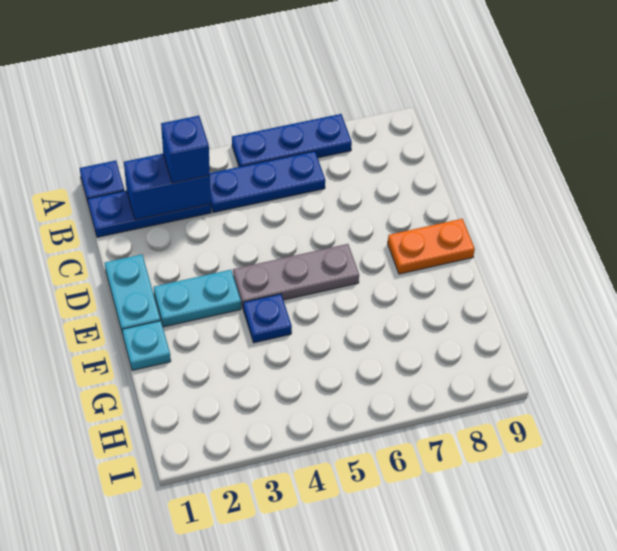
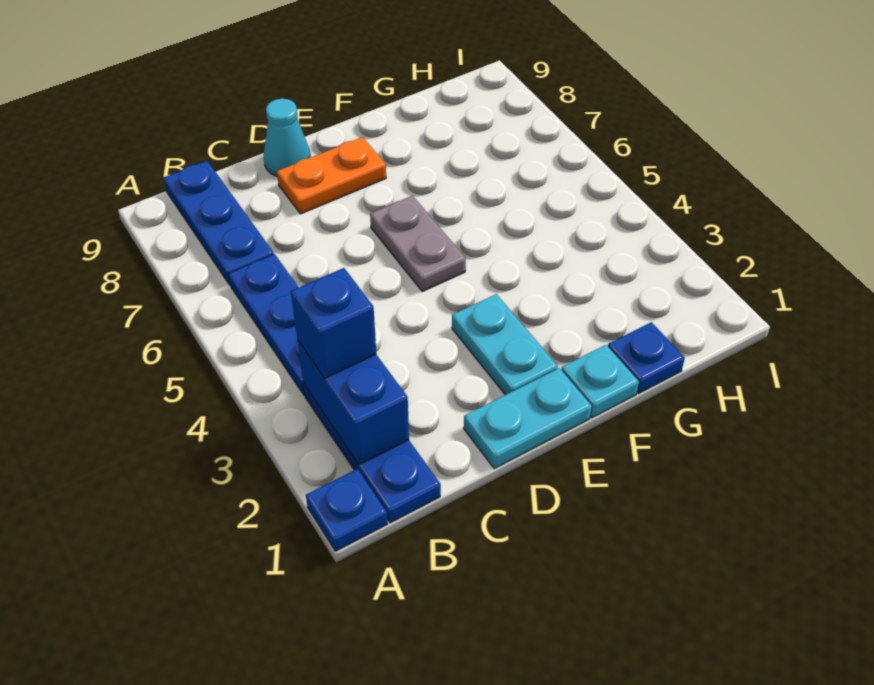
blue plate A5:A7 level 1 -> blue plate B7:B9 level 1
none -> cyan cone D9 level 1
grey plate E4:E6 level 1 -> grey plate E5:E6 level 1
orange plate E8:E9 level 1 -> orange plate D8:E8 level 1
blue plate F4 level 1 -> blue plate G1 level 1

